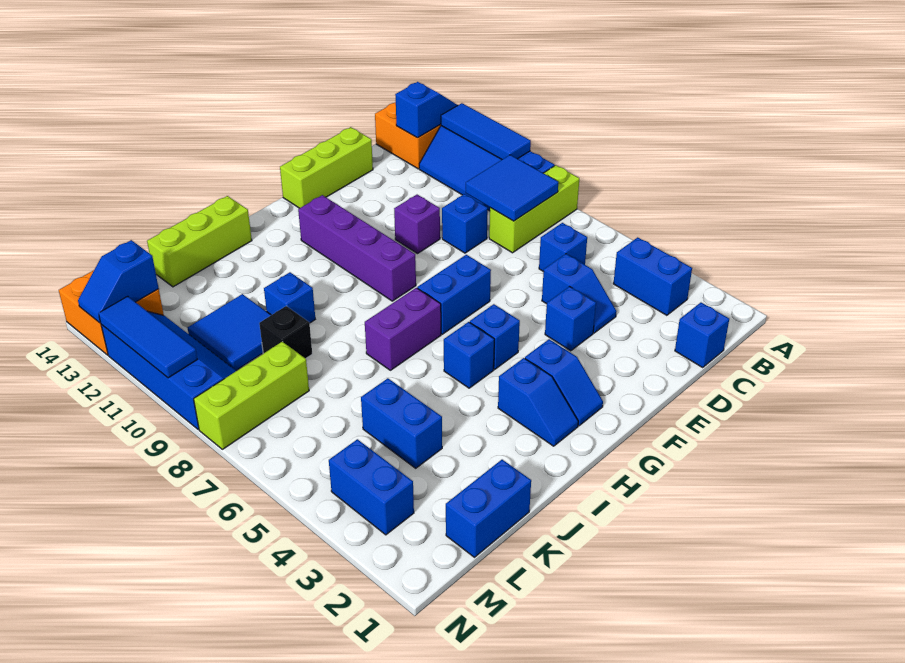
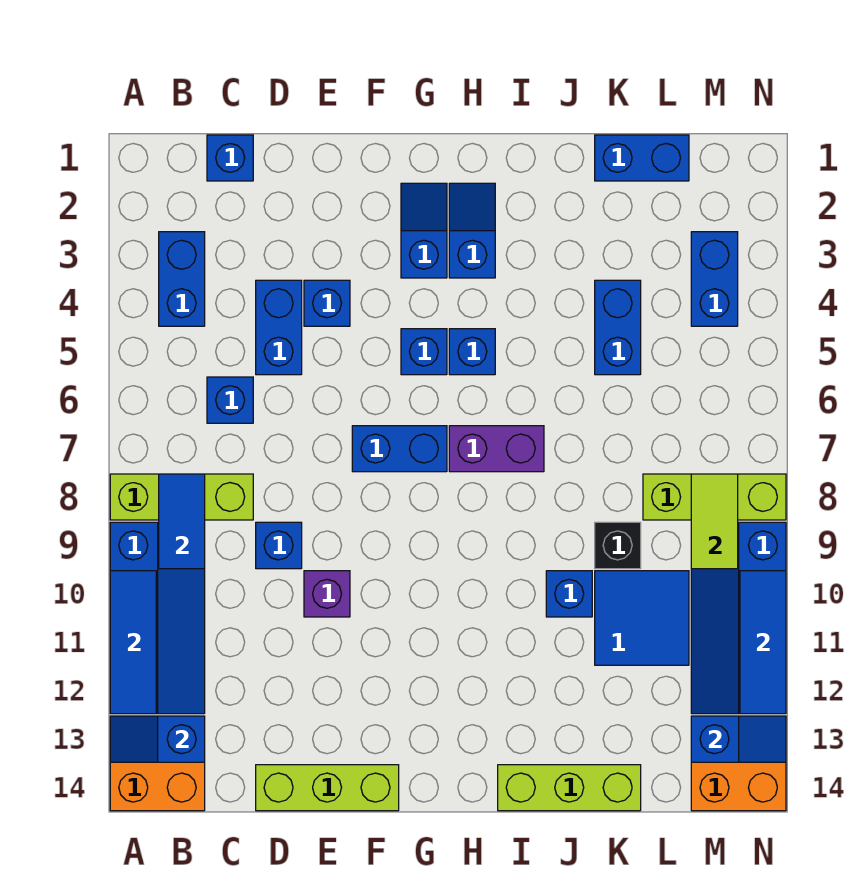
blue tile B8:C9 level 2 -> blue tile B8:B9 level 2
blue slope D4:D5 level 1 top 5 -> blue brick D4:D5 level 1
purple brick G9:G12 level 1 -> none
none -> lime tile M8:M9 level 2

